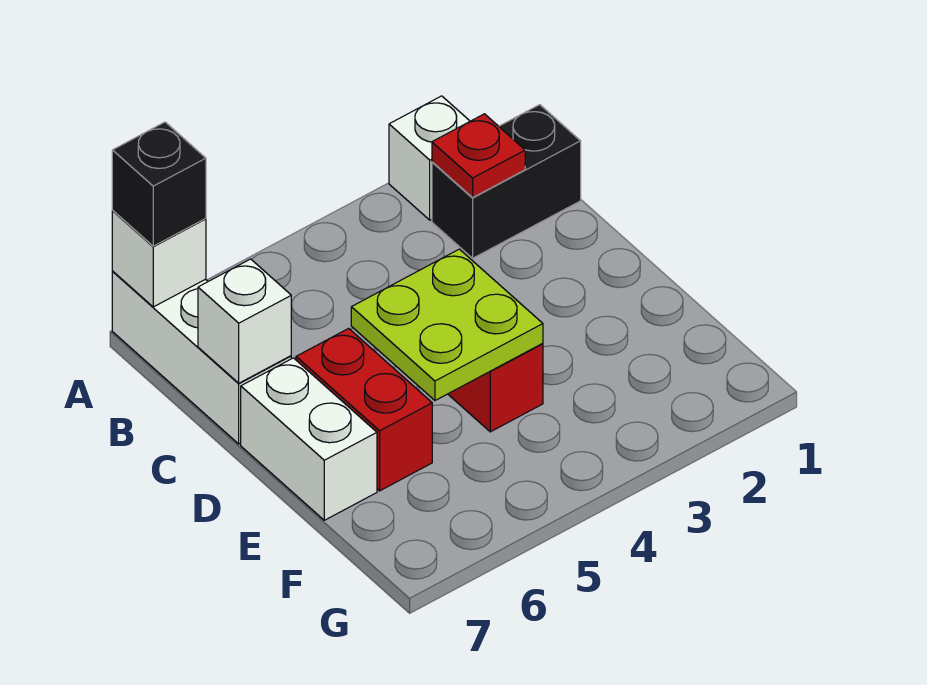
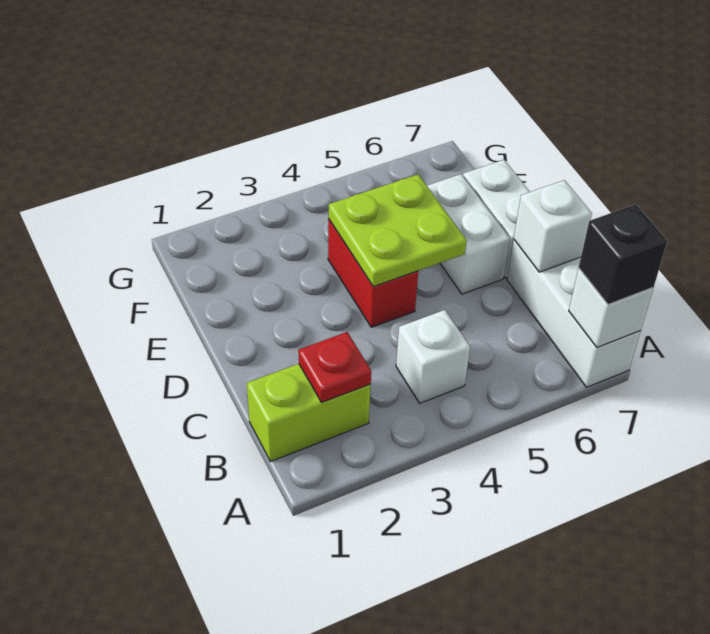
white brick A2 level 1 -> white brick B4 level 1
black brick B1:B2 level 1 -> lime brick B1:B2 level 1
red brick D6:E6 level 1 -> white brick D6:E6 level 1

